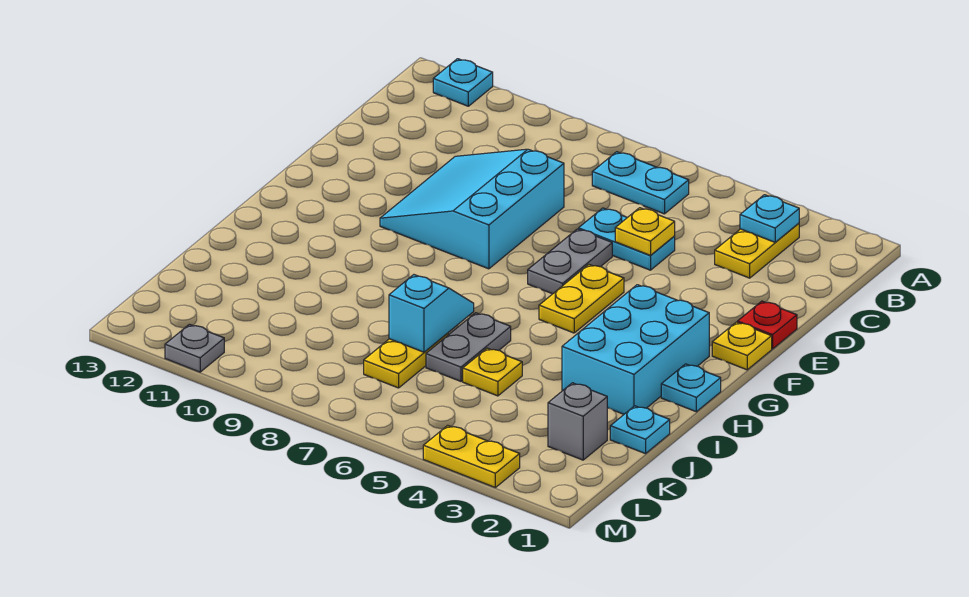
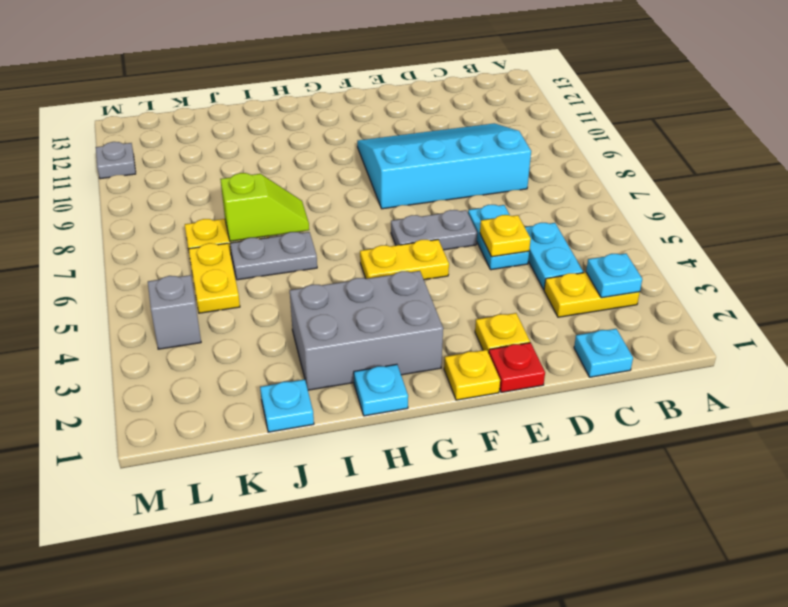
cyan plate A12 level 1 -> cyan plate C1 level 1
cyan plate B6:B7 level 1 -> cyan plate C4:C5 level 1
cyan slope D8:F10 level 1 top 8 -> cyan slope C8:F10 level 1 top 8
cyan brick G2:I3 level 1 -> grey brick G2:I3 level 1
cyan slope I7:J7 level 2 top J -> lime slope I7:J7 level 2 top J
yellow plate J5 level 1 -> yellow plate E2 level 1
grey brick K2 level 1 -> grey brick L4 level 1
yellow plate M3:M4 level 1 -> yellow plate K5:K6 level 1

